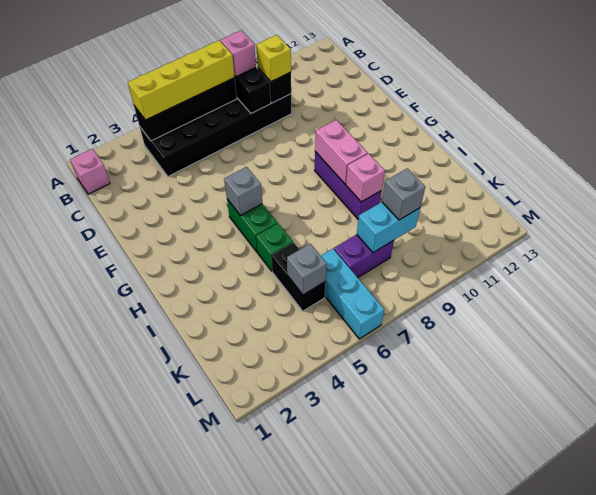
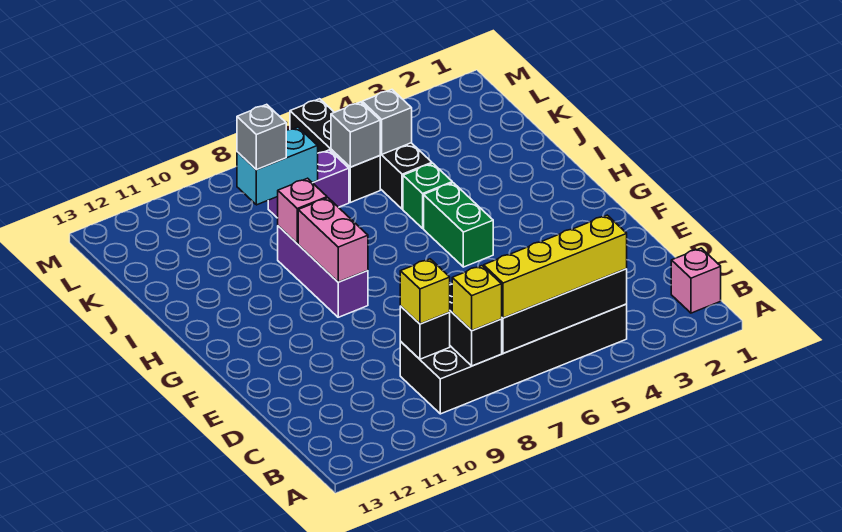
pink brick B8 level 3 -> yellow brick B8 level 3
grey brick G5 level 2 -> grey brick K6 level 2
cyan brick K6:M6 level 1 -> black brick K6:M6 level 1

